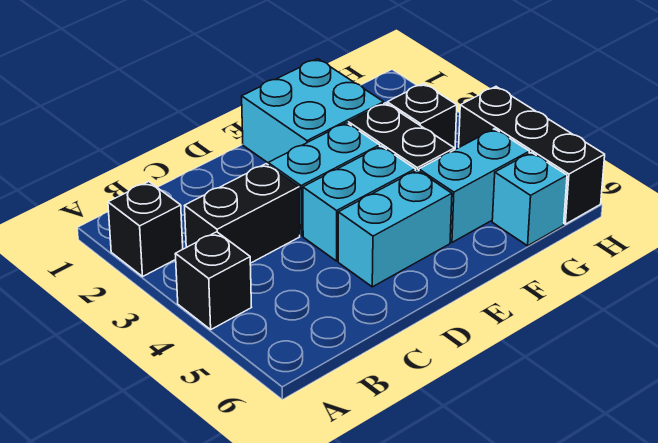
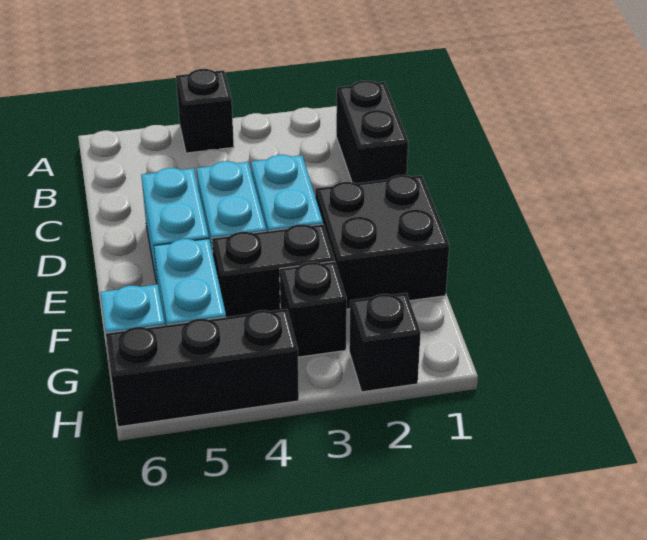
black brick A2 level 1 -> black brick H2 level 1
black brick B3:C3 level 1 -> black brick B1:C1 level 1
cyan brick E1:F2 level 1 -> black brick E1:F2 level 1

